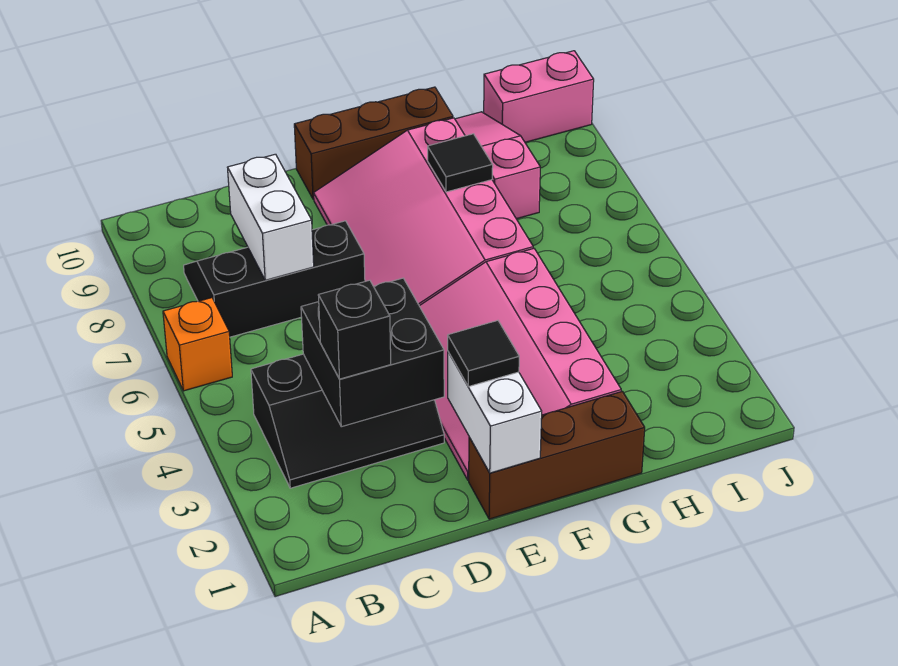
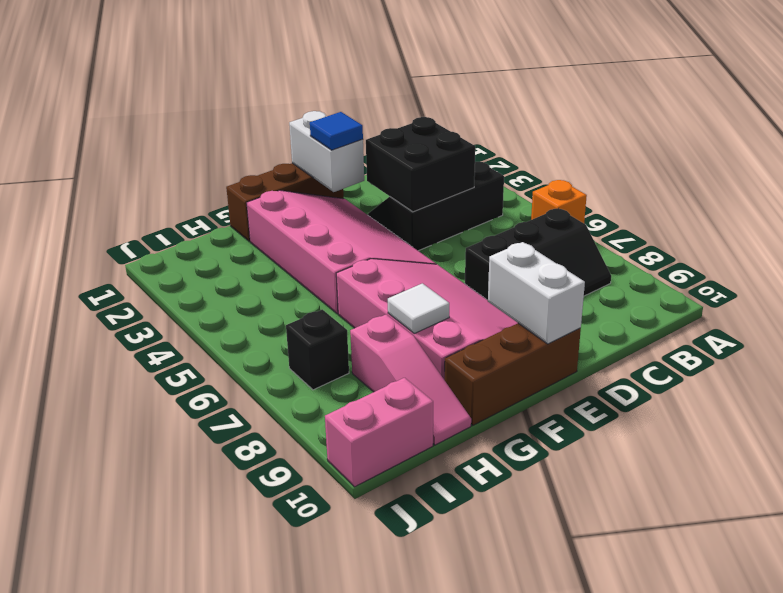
black brick C3 level 3 -> black brick I7 level 1
white brick C7:C8 level 2 -> white brick E9:E10 level 2
black tile E2 level 3 -> blue tile E2 level 3
black tile G8 level 2 -> white tile G8 level 2

